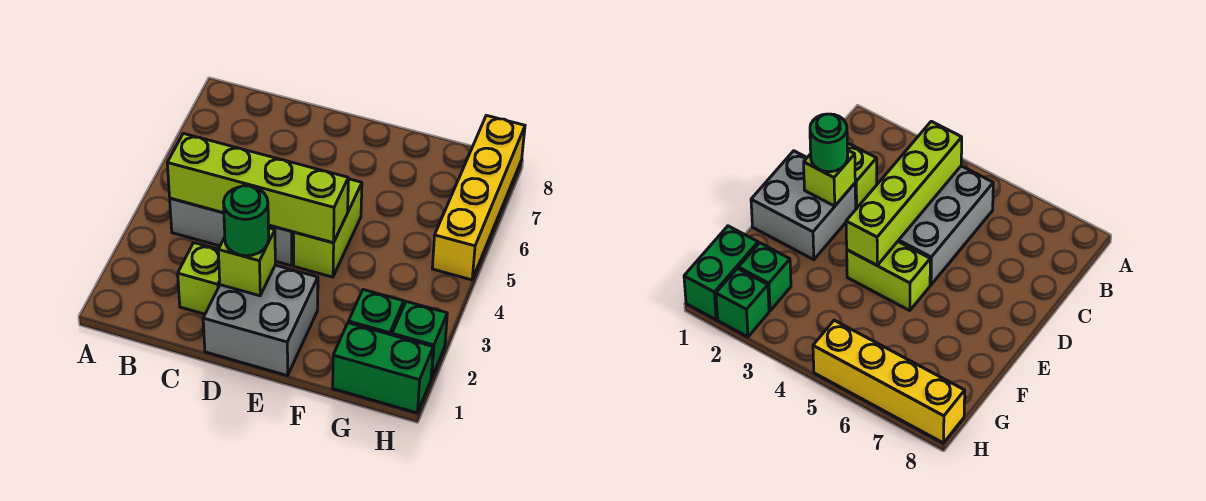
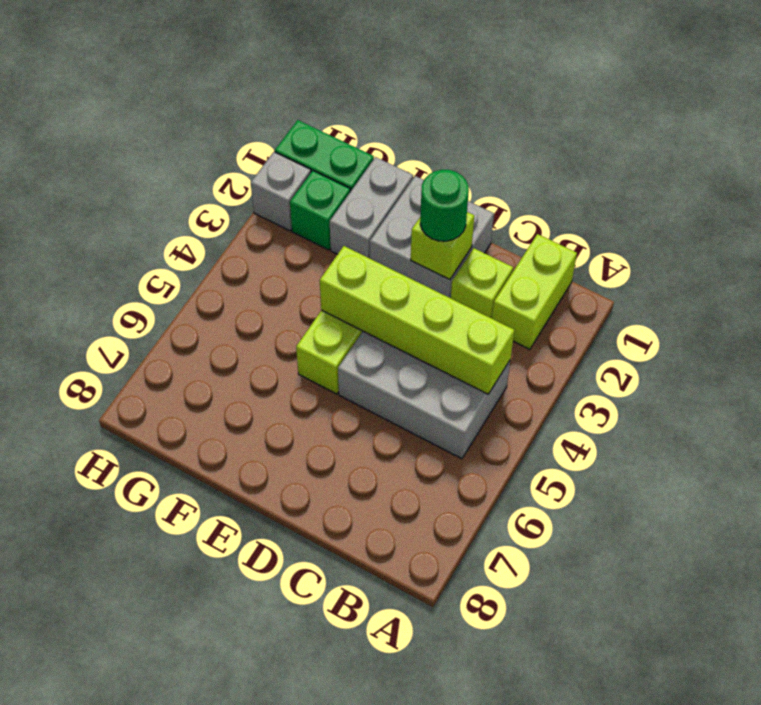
none -> lime brick B1:B2 level 1
none -> grey brick F1:F2 level 1
green brick H2 level 1 -> grey brick H2 level 1
yellow brick H5:H8 level 1 -> none

